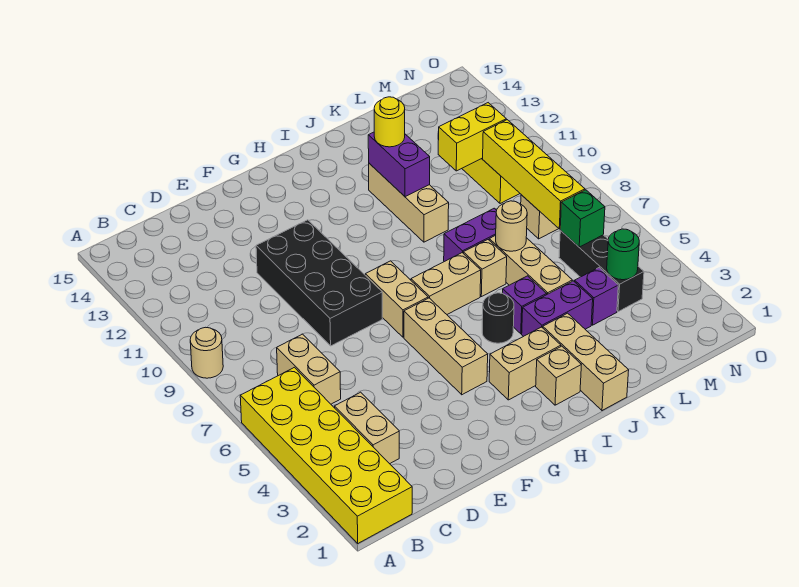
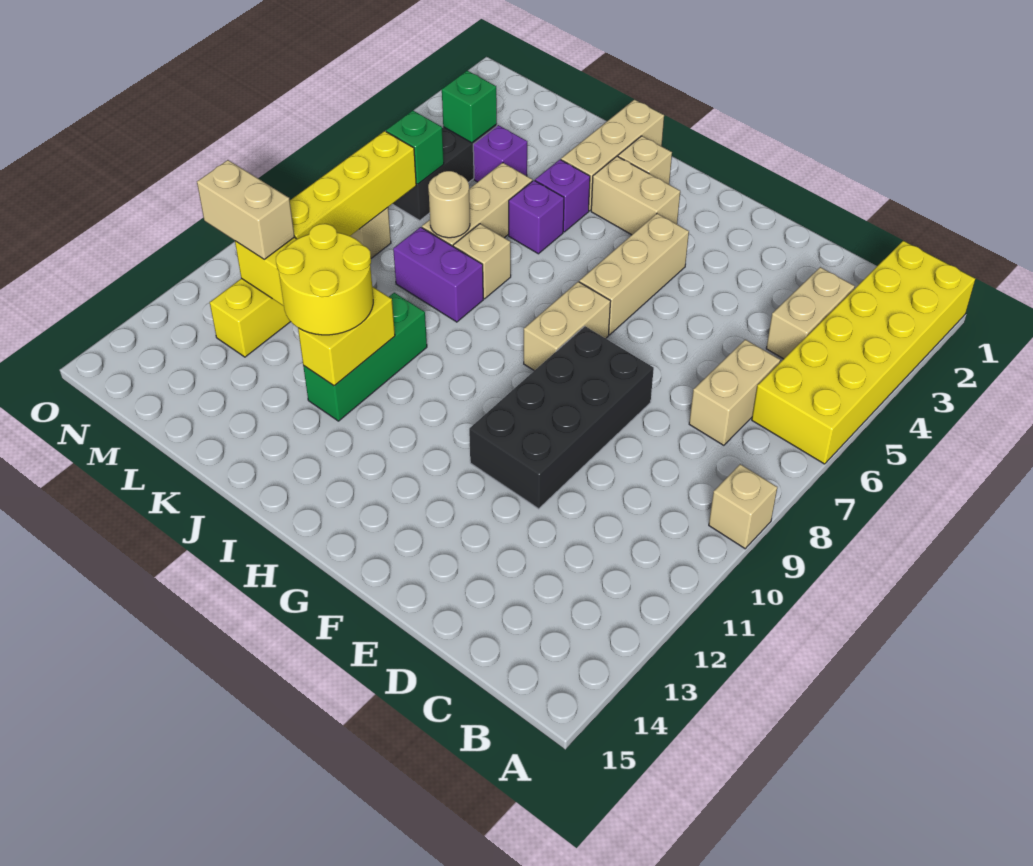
tan round brick A9 level 1 -> tan brick A9 level 1
tan brick H7:I7 level 1 -> tan brick M11:N11 level 3
black round brick I5 level 1 -> none
purple brick J4:K4 level 1 -> purple brick J4 level 1
tan brick J10:J12 level 1 -> green brick J10:J12 level 1
purple brick J11:J12 level 2 -> yellow brick J11:J12 level 2
yellow round brick J12 level 3 -> yellow round brick J11:K12 level 3
green round brick M4 level 2 -> green brick M4 level 2

